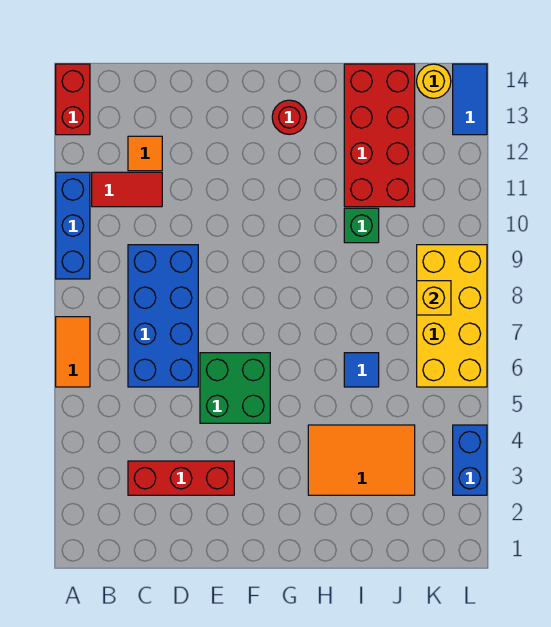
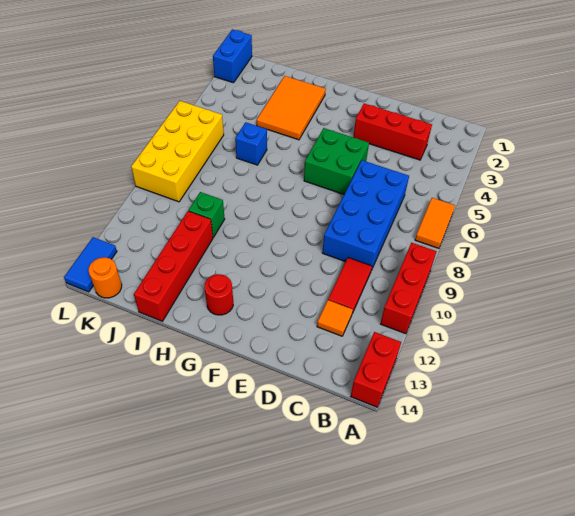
blue brick A9:A11 level 1 -> red brick A9:A11 level 1
red tile B11:C11 level 1 -> red tile C10:C11 level 1
orange tile H3:J4 level 1 -> orange tile H2:I4 level 1
blue tile I6 level 1 -> blue brick I6 level 1
red brick I11:J14 level 1 -> red brick I11:I14 level 1
yellow brick K8 level 2 -> none
yellow round brick K14 level 1 -> orange round brick K14 level 1
blue brick L3:L4 level 1 -> blue brick L1:L2 level 1

